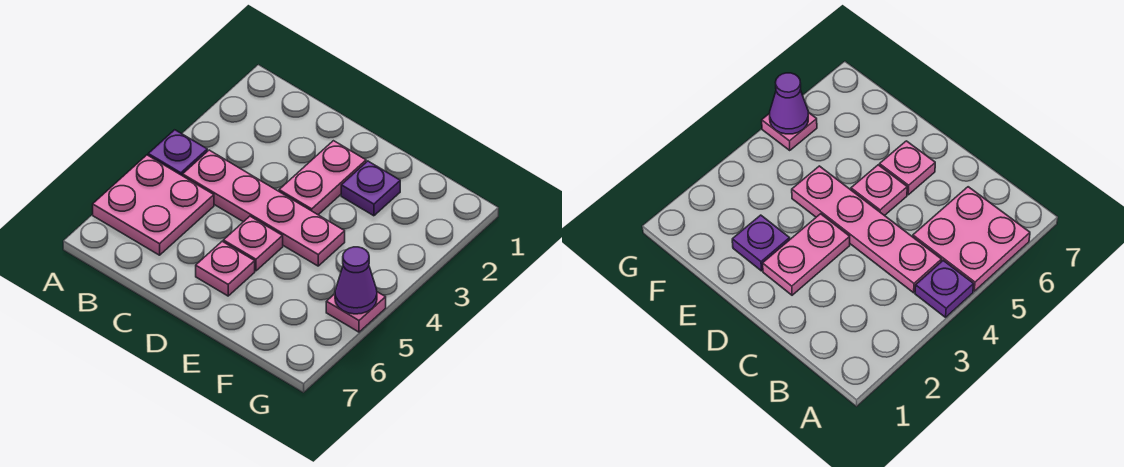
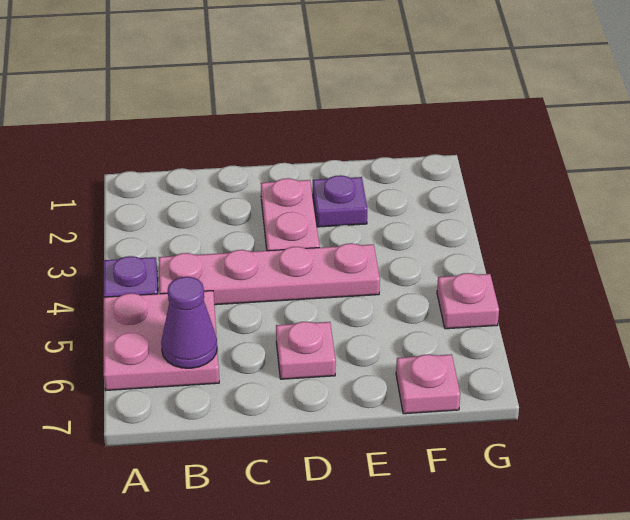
pink plate D5 level 1 -> pink plate F7 level 1
purple cone G5 level 2 -> purple cone B6 level 2

